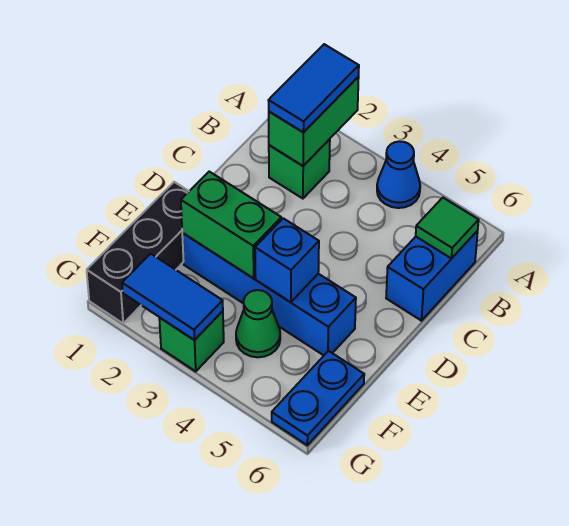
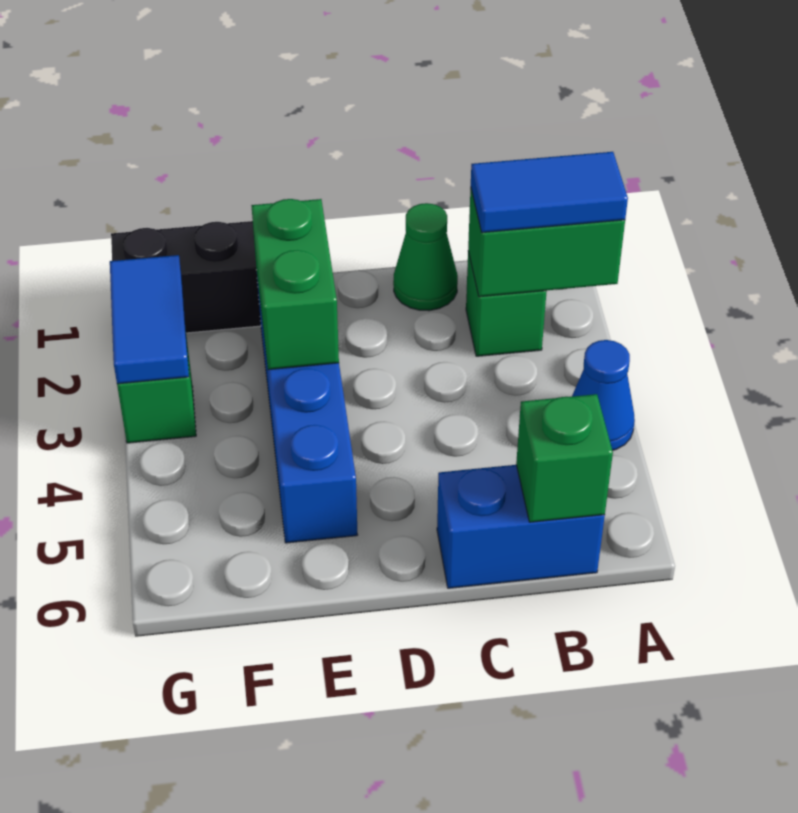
green tile B6 level 2 -> green brick B6 level 2
blue brick E4 level 2 -> none
green cone F4 level 1 -> green cone C1 level 1
blue plate F6:G6 level 1 -> none

